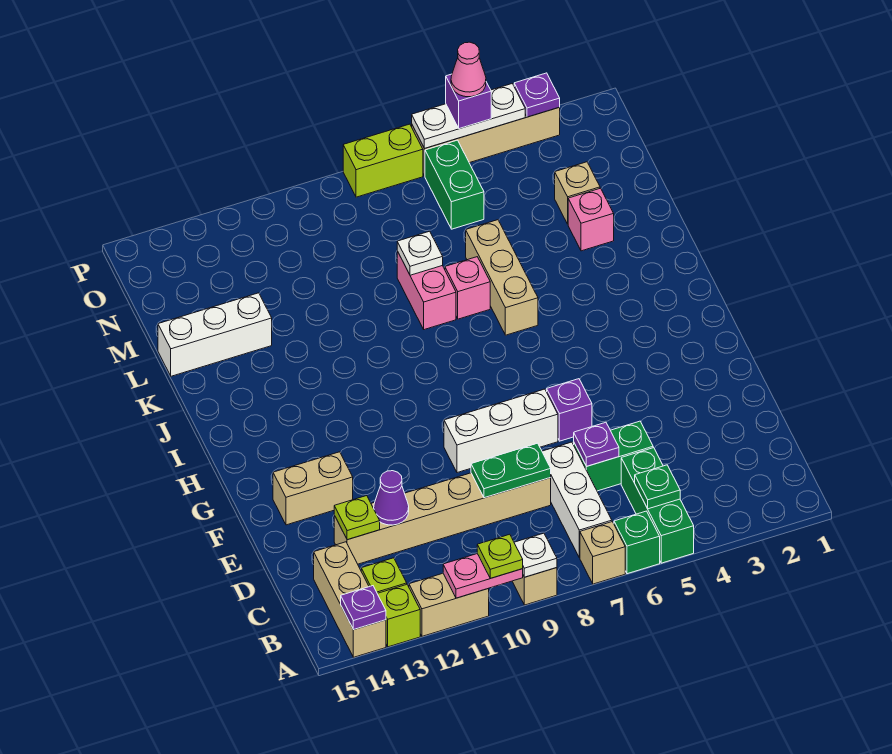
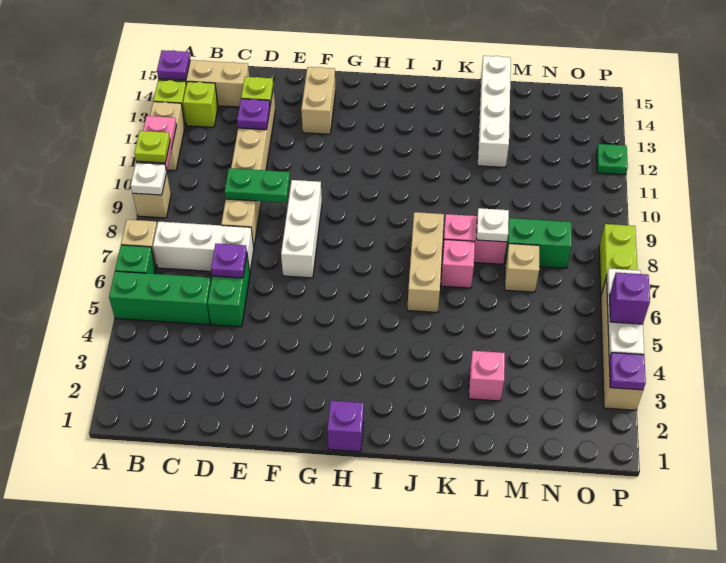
green plate B5 level 2 -> green plate P12 level 1
green plate D8:D9 level 2 -> green plate D9:E9 level 2
purple cone D12 level 2 -> purple plate D12 level 2
purple brick F6 level 1 -> purple brick H1 level 1
tan brick J6:L6 level 1 -> tan brick J6:J8 level 1
white brick L13:L15 level 1 -> white brick L12:L15 level 1
tan brick M3 level 1 -> tan brick M7 level 1
green brick N6:O6 level 1 -> green brick M8:N8 level 1
pink cone P5 level 4 -> none

